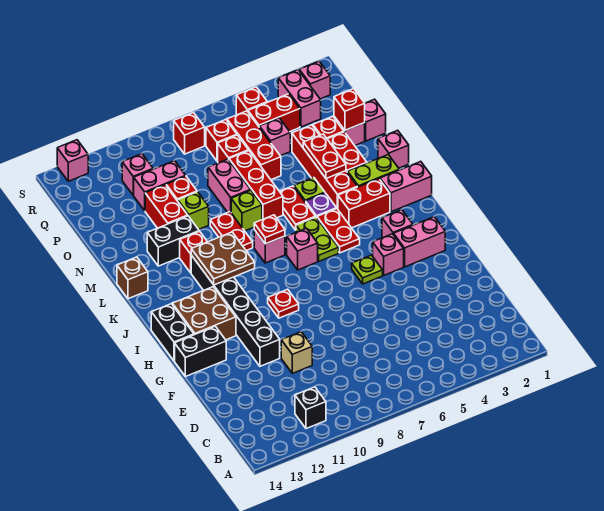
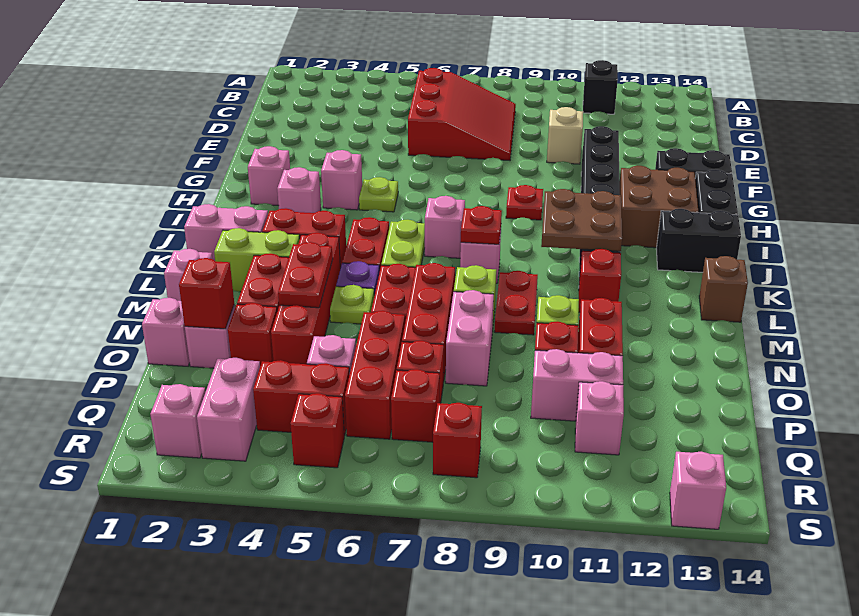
none -> red slope C6:E8 level 1 top 6
pink brick H2:H3 level 1 -> pink brick H2 level 1
black brick M11:M12 level 1 -> black brick J13:J14 level 1

